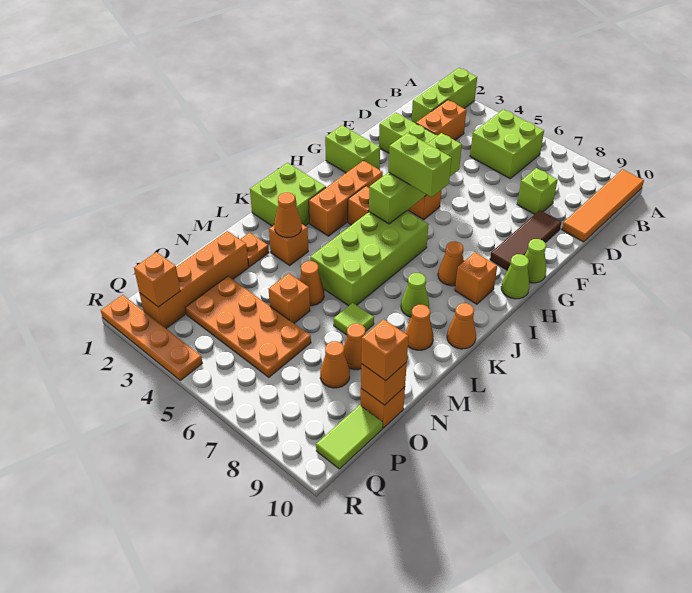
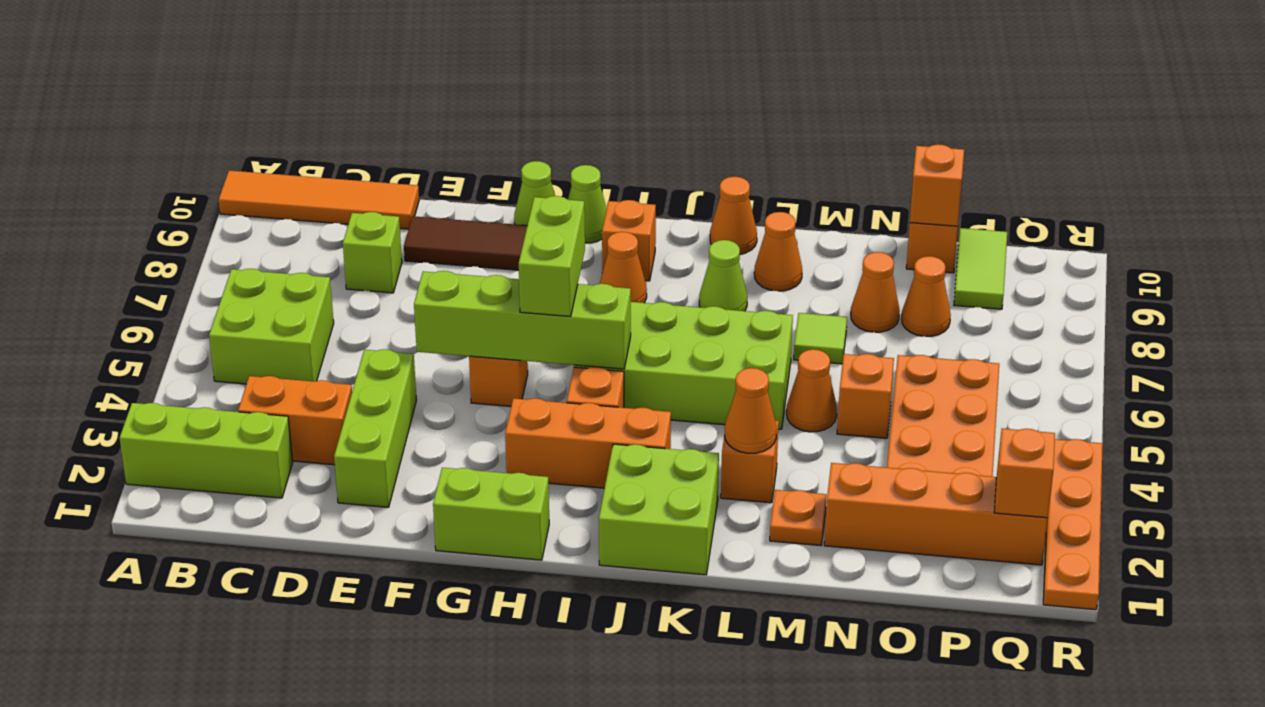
lime brick G1:G2 level 1 -> lime brick G1:H1 level 1
orange brick O10 level 3 -> none
lime tile P10:Q10 level 1 -> lime tile P9:P10 level 1

